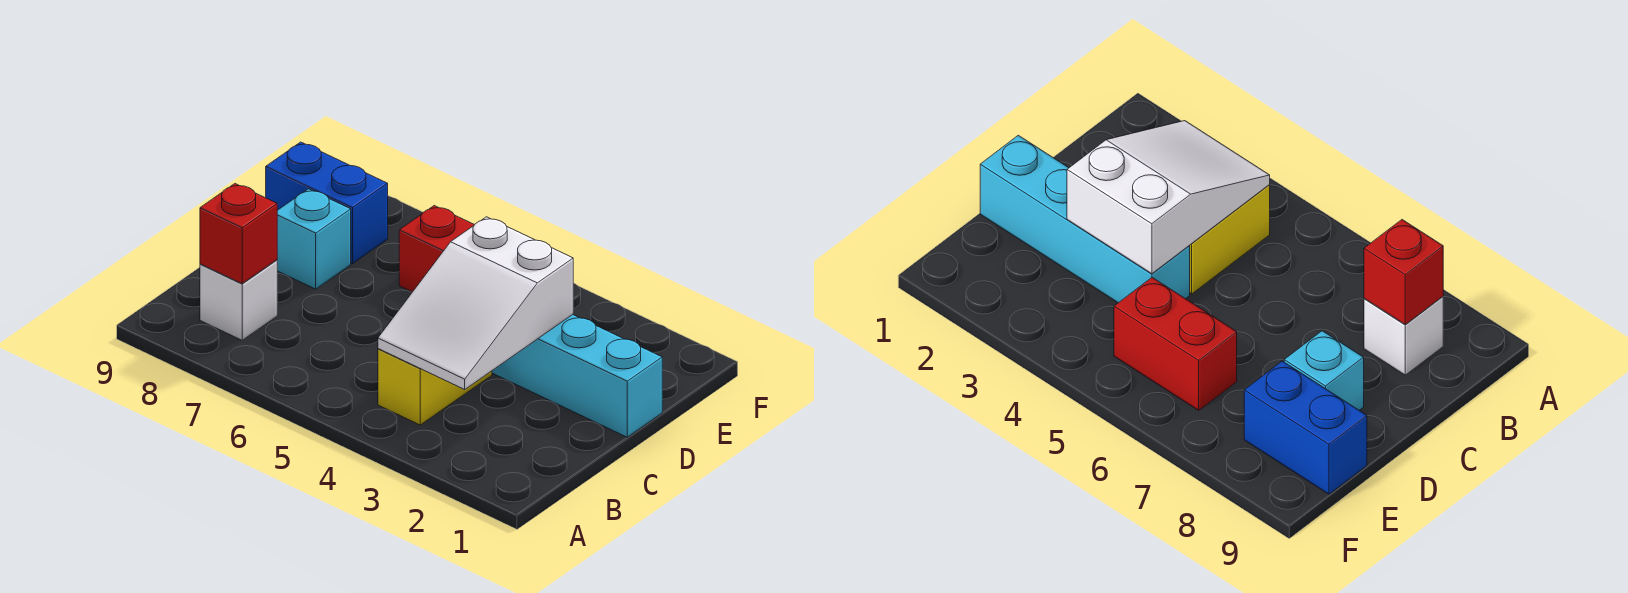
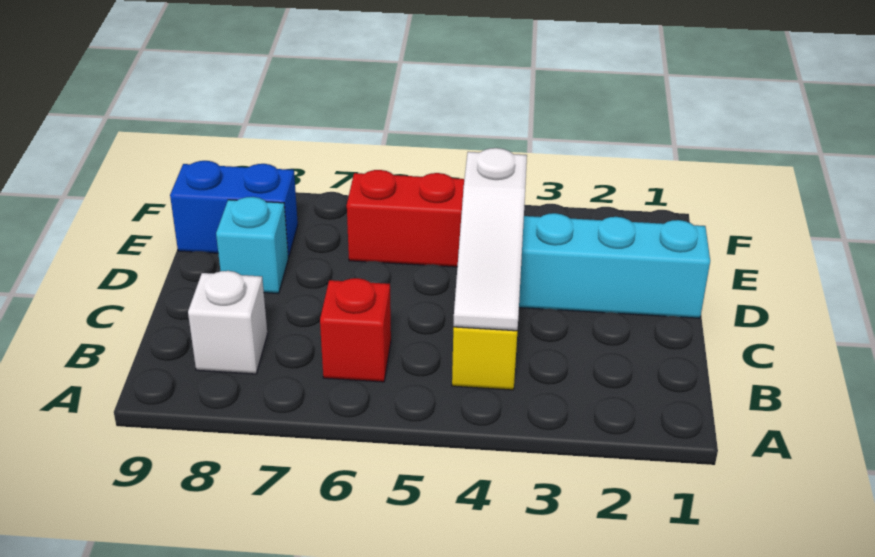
white slope B3:D4 level 2 top D -> white slope B4:D4 level 2 top D
red brick B8 level 2 -> red brick B6 level 1

